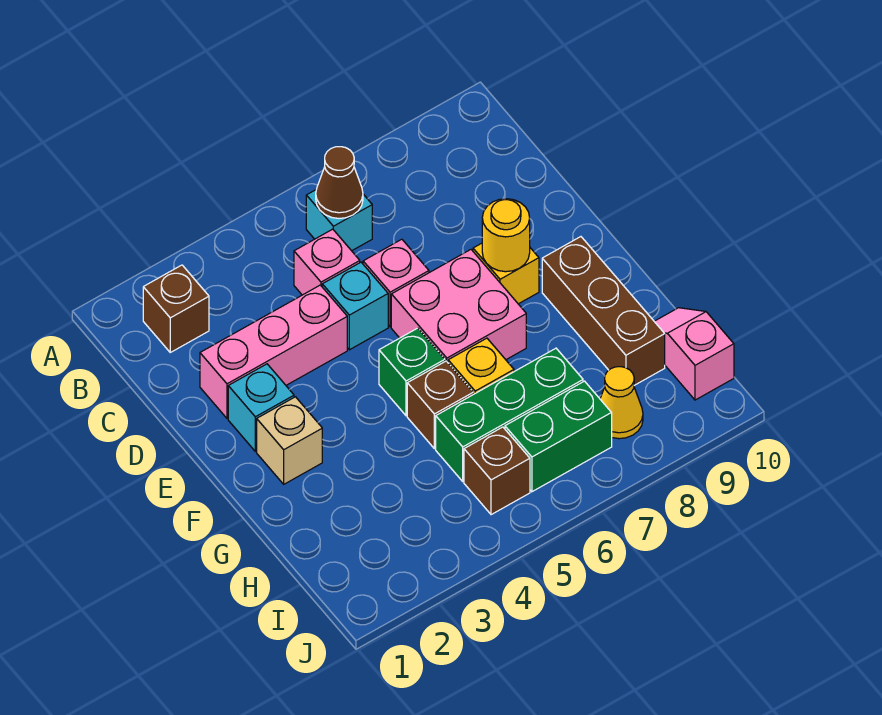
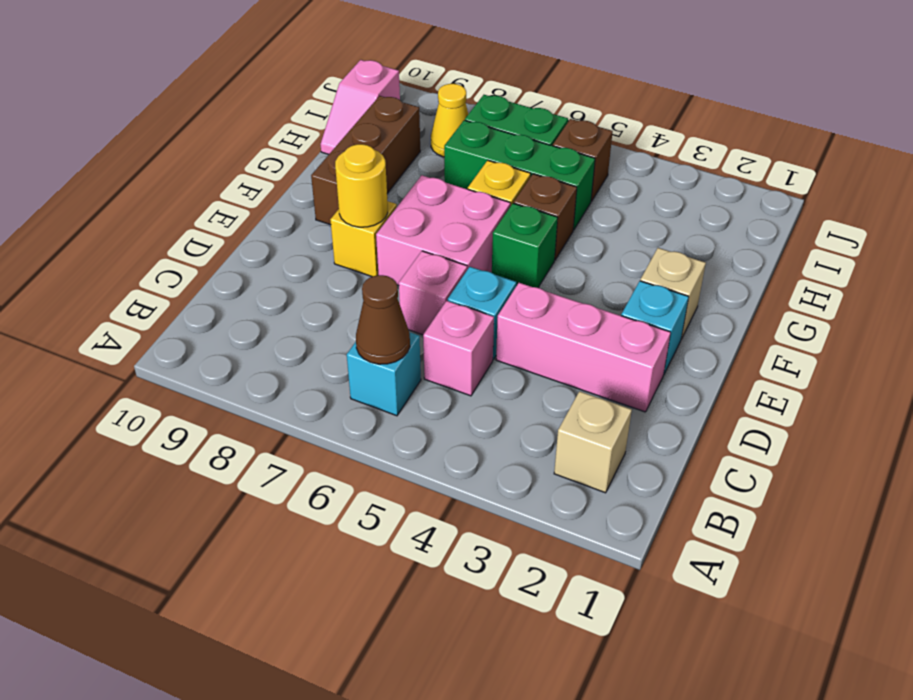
brown brick B2 level 1 -> tan brick B2 level 1

